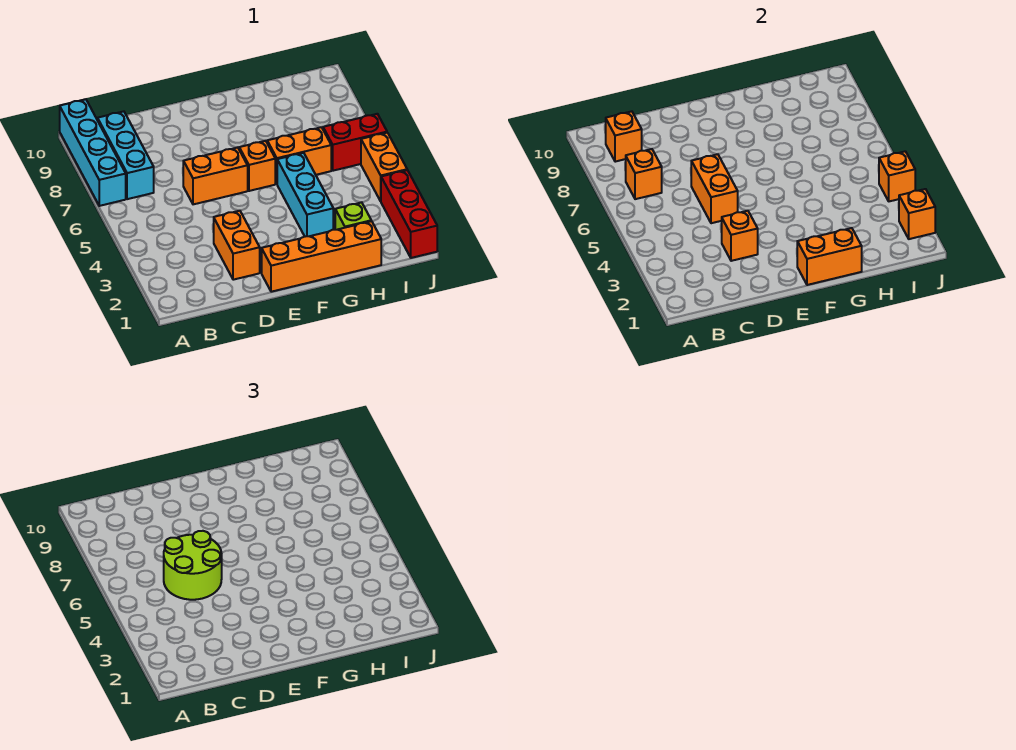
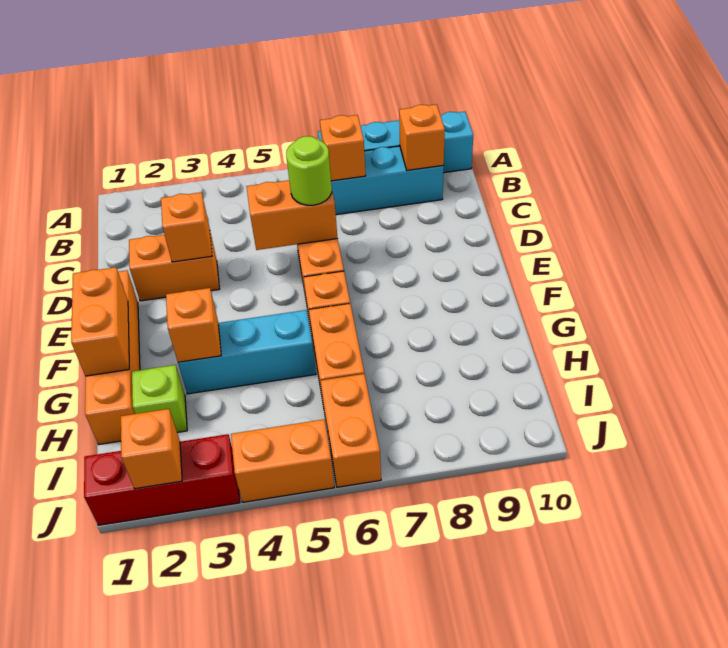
lime round brick C5:D6 level 3 -> lime round brick D6 level 3
red brick I6:J6 level 1 -> orange brick I6:J6 level 1
orange brick J4 level 2 -> orange brick G3 level 2

